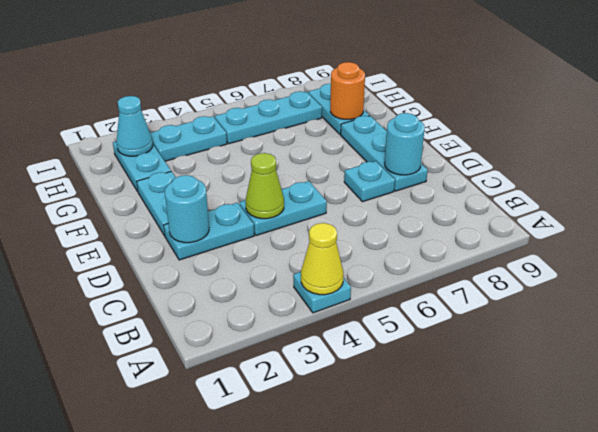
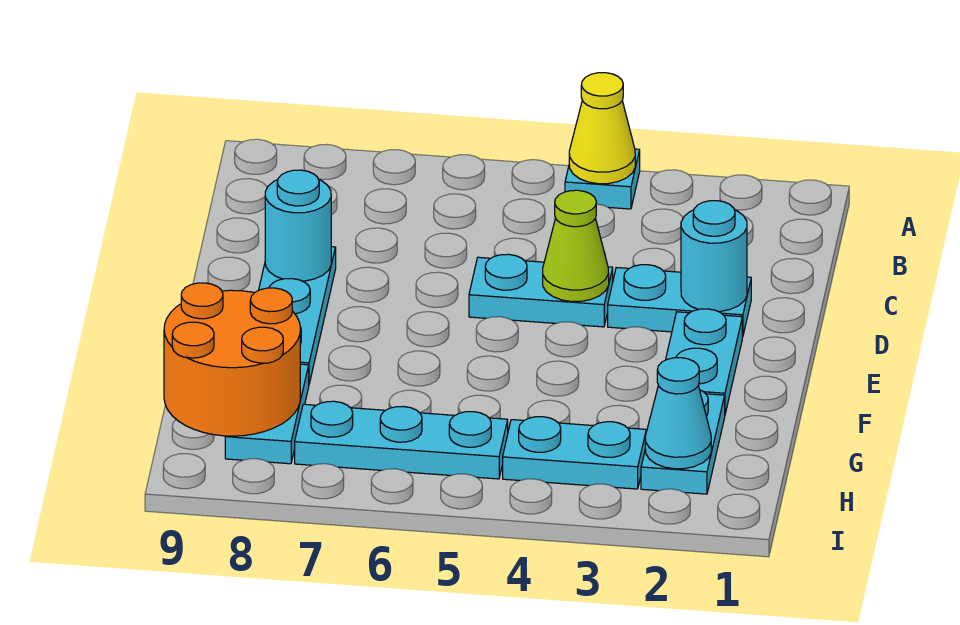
cyan plate D7 level 1 -> none
orange round brick G8 level 2 -> orange round brick G8:H9 level 2

